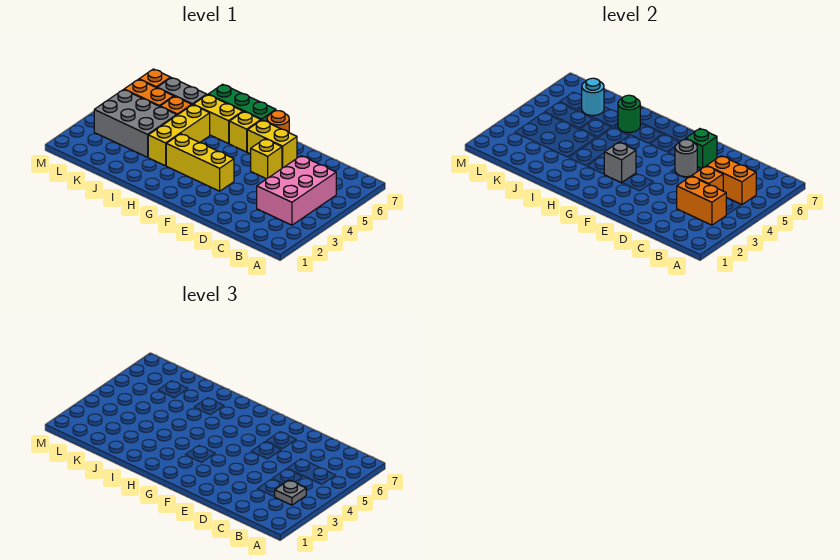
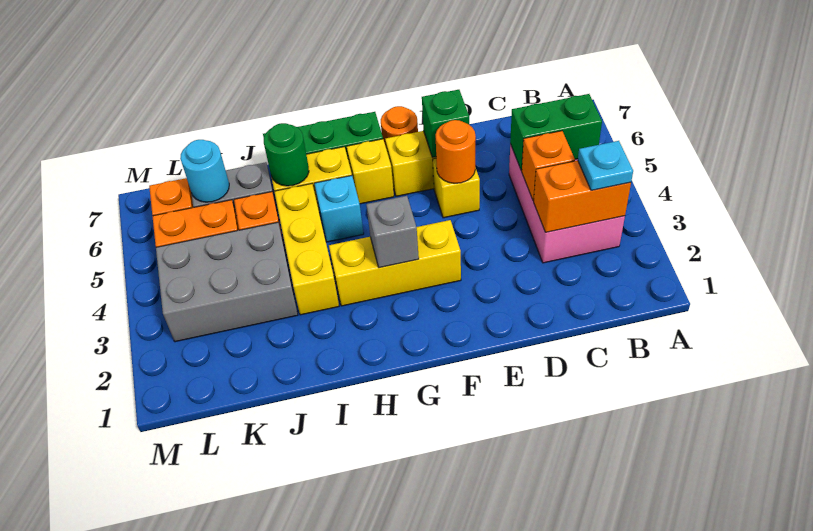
grey plate B3 level 3 -> cyan plate B3 level 3
orange brick B5:C5 level 2 -> green brick B5:C5 level 2
grey round brick E5 level 2 -> orange round brick E5 level 2
none -> cyan brick H5 level 1

